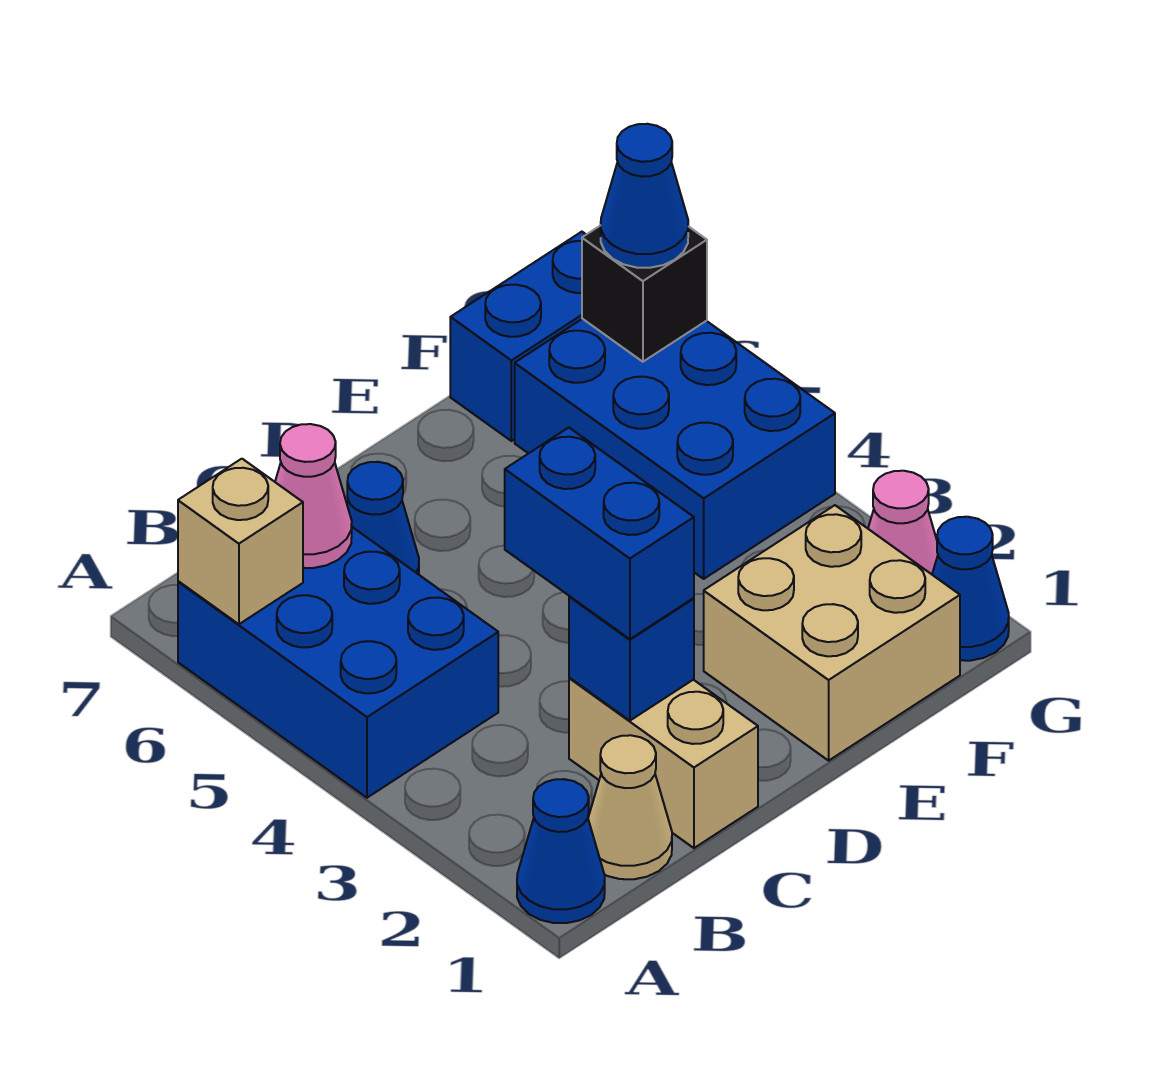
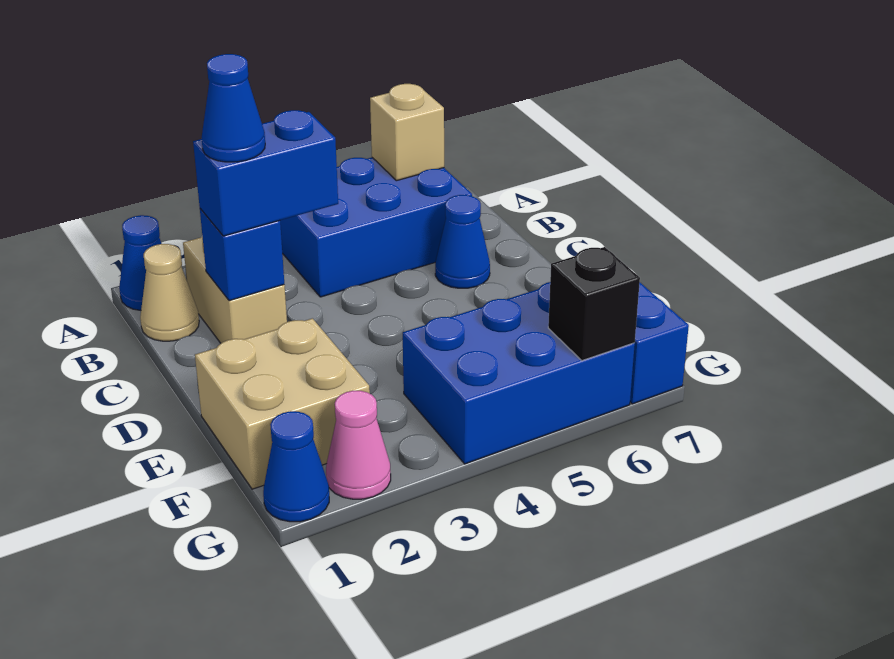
pink cone B6 level 2 -> none
tan brick C1:C2 level 1 -> tan brick B2:C2 level 1
blue cone G6 level 3 -> blue cone C2 level 4

